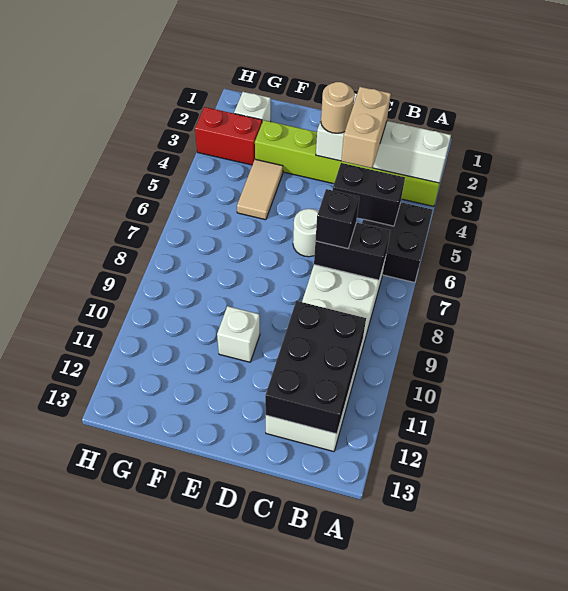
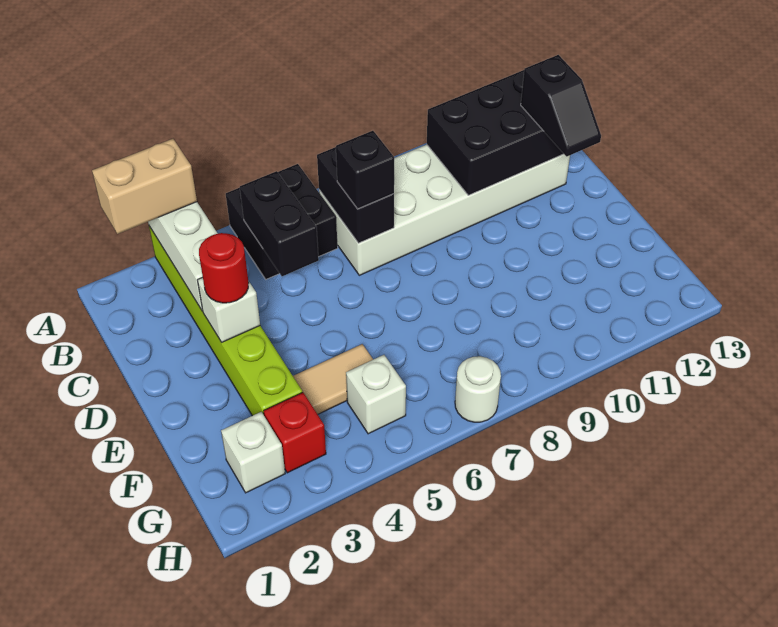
tan brick C3:C4 level 3 -> tan brick A2:A3 level 3
none -> black slope C12:D12 level 3 top C
tan round brick D3 level 3 -> red round brick D3 level 3
white round brick D6 level 1 -> white round brick H7 level 1
white brick E10 level 1 -> white brick G5 level 1
red brick G3:H3 level 1 -> red brick G3 level 1

